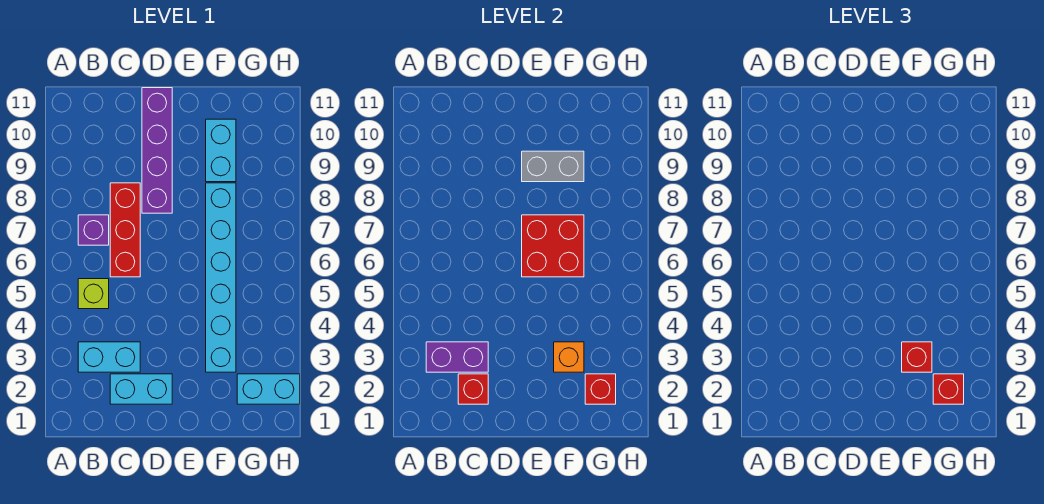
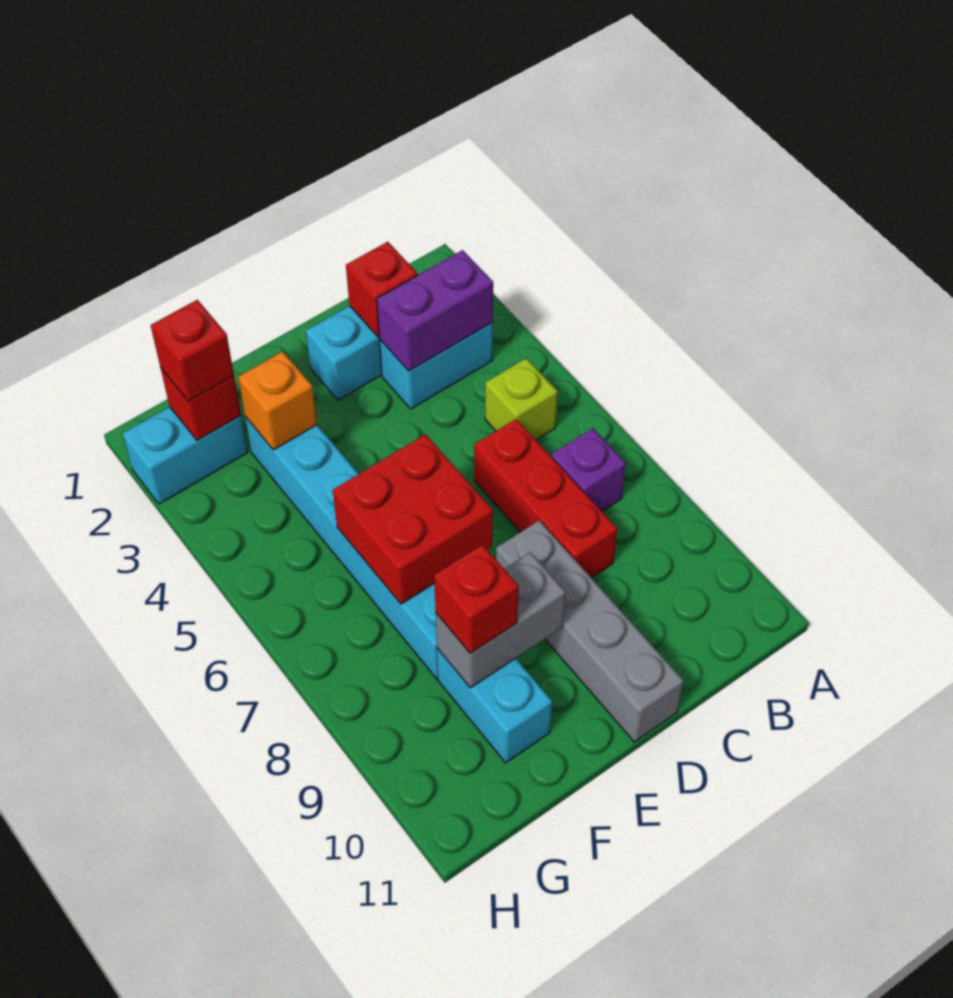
purple brick D8:D11 level 1 -> grey brick D8:D11 level 1
red brick F3 level 3 -> red brick F9 level 3

